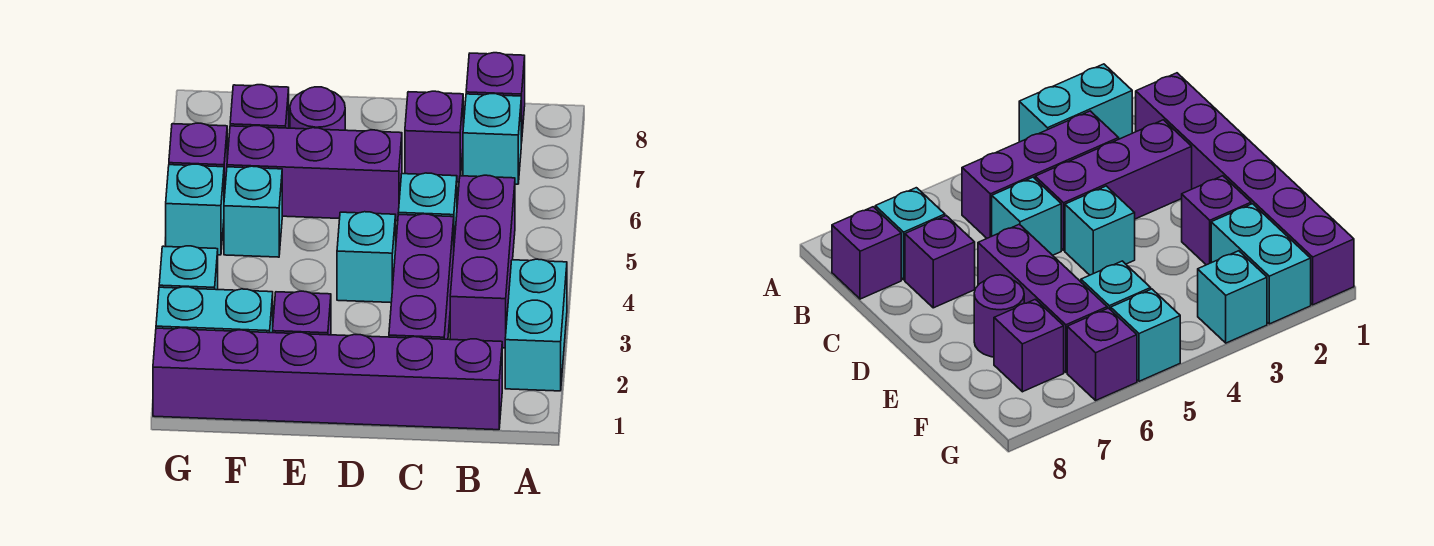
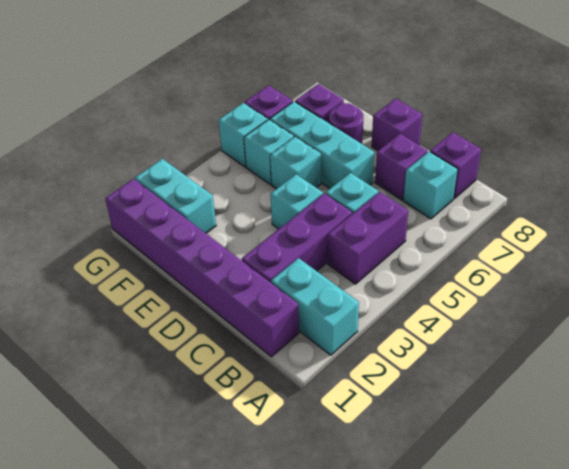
cyan brick A2:A3 level 1 -> cyan brick A2:B2 level 1
purple brick B3:B5 level 1 -> purple brick B4:B5 level 1
purple brick D6:F6 level 1 -> cyan brick D6:F6 level 1
purple brick E2 level 1 -> purple brick D8 level 1
cyan brick G3 level 1 -> cyan brick E5 level 1

